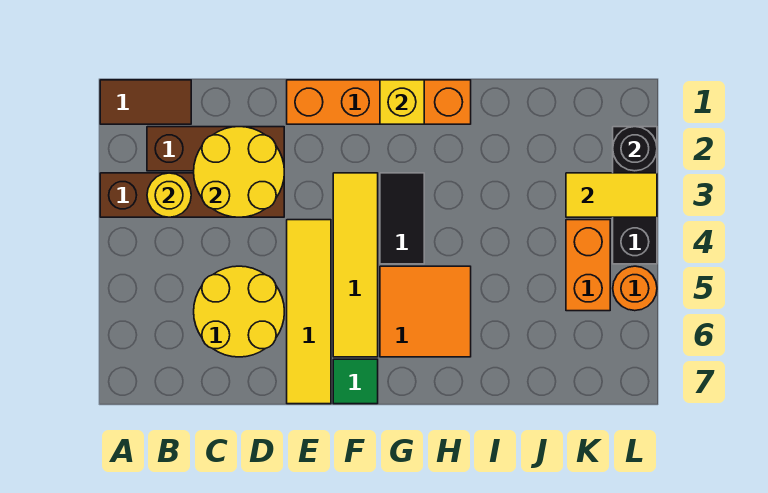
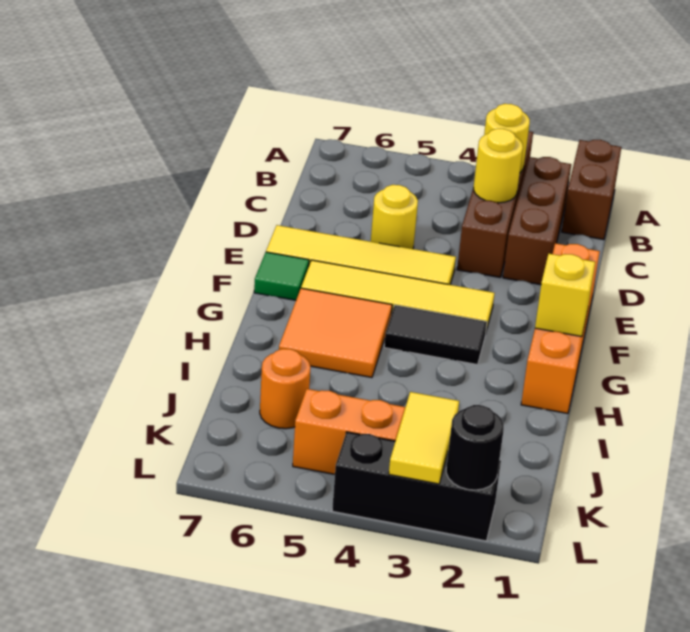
brown tile A1:B1 level 1 -> brown brick A1:B1 level 1
yellow round brick C2:D3 level 2 -> yellow round brick C3 level 2
yellow round brick C5:D6 level 1 -> yellow round brick D5 level 1
orange round brick L5 level 1 -> orange round brick J6 level 1

